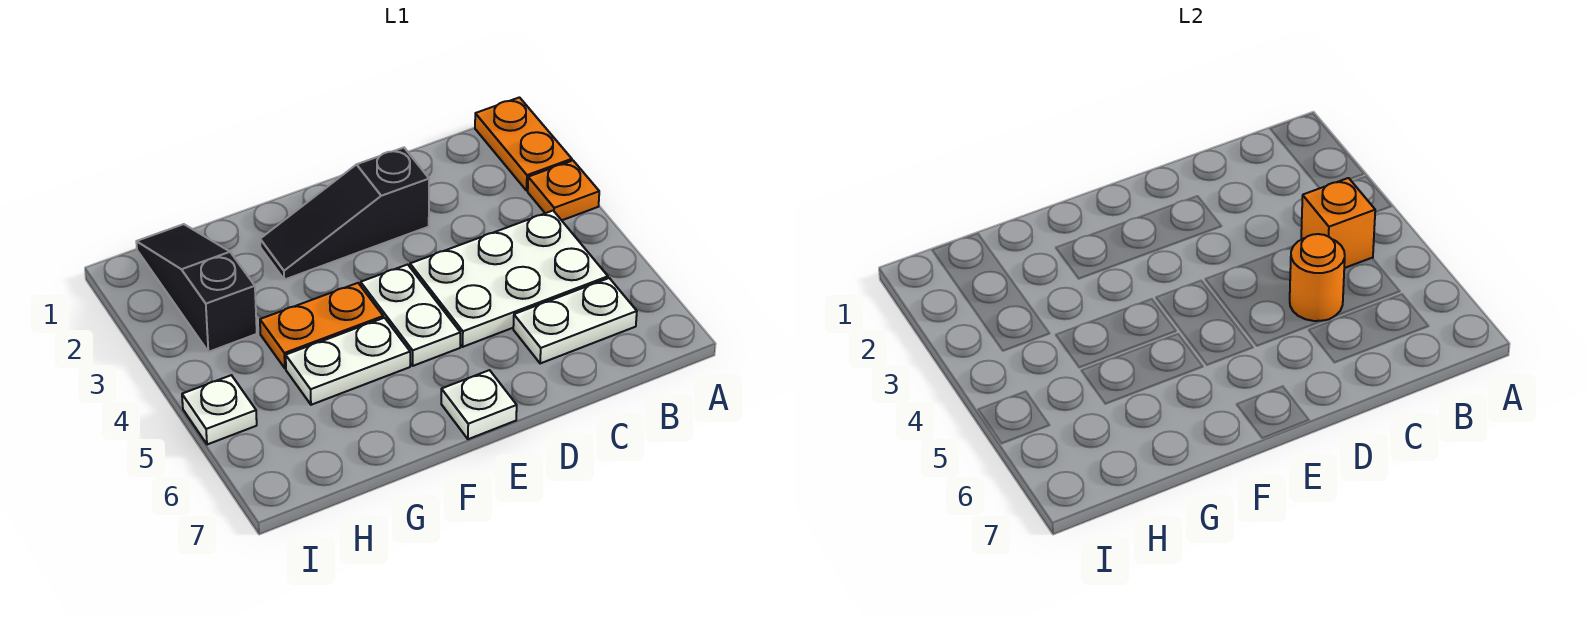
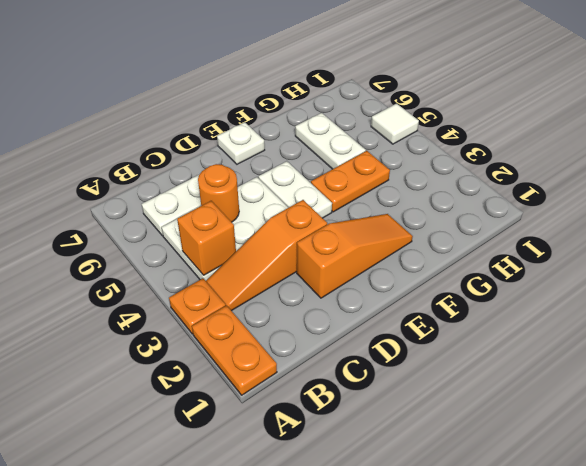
none -> orange slope B3:D3 level 1 top D
black slope D2:F2 level 1 top D -> orange slope D2:F2 level 1 top D
white plate F5:G5 level 1 -> white plate G5:G6 level 1
black slope H1:H3 level 1 top 3 -> none
white plate I5 level 1 -> white tile I5 level 1

